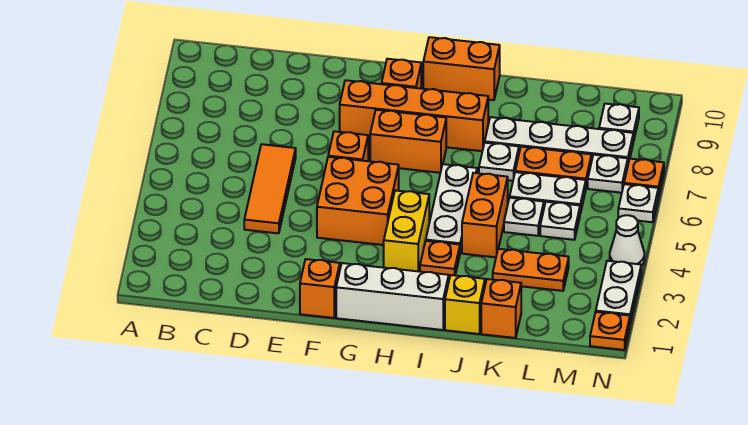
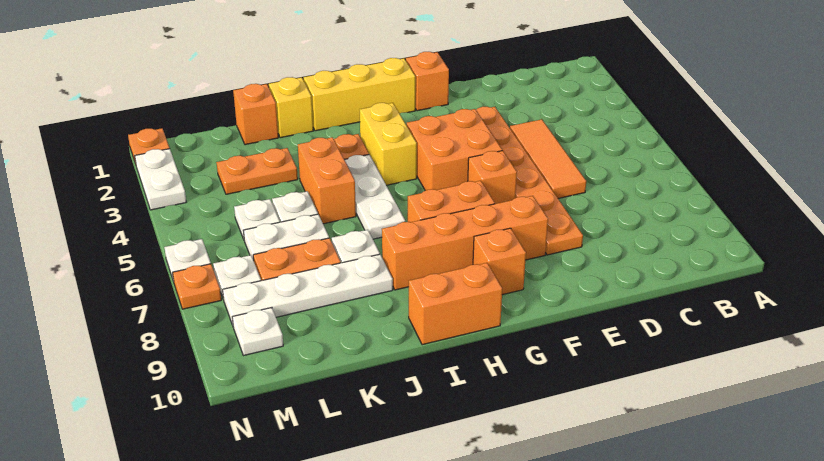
none -> orange plate E3:E8 level 1
white brick G1:I1 level 1 -> yellow brick G1:I1 level 1
white cone N4 level 1 -> none

